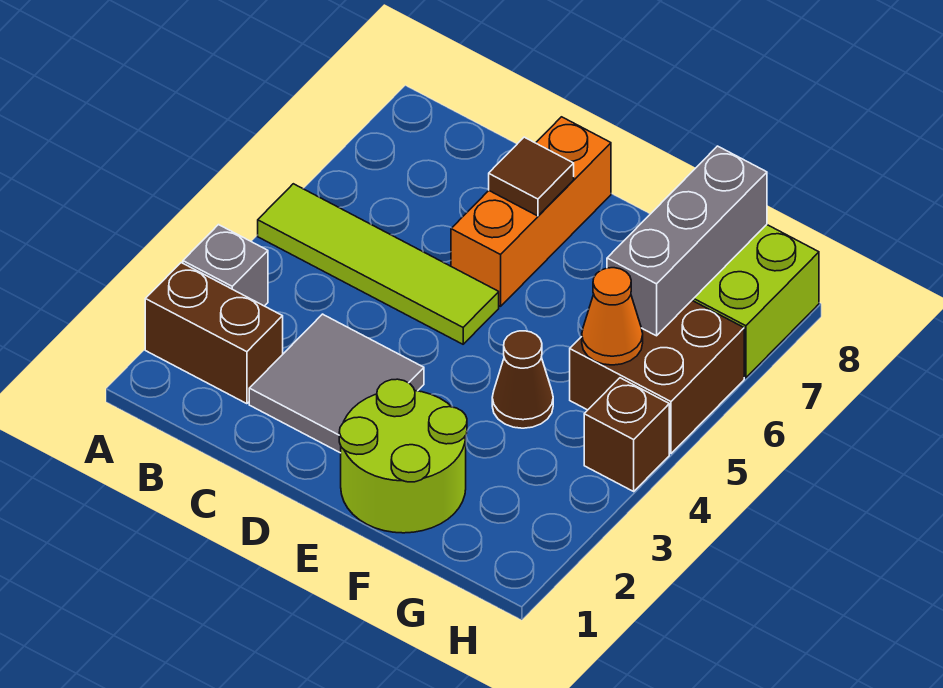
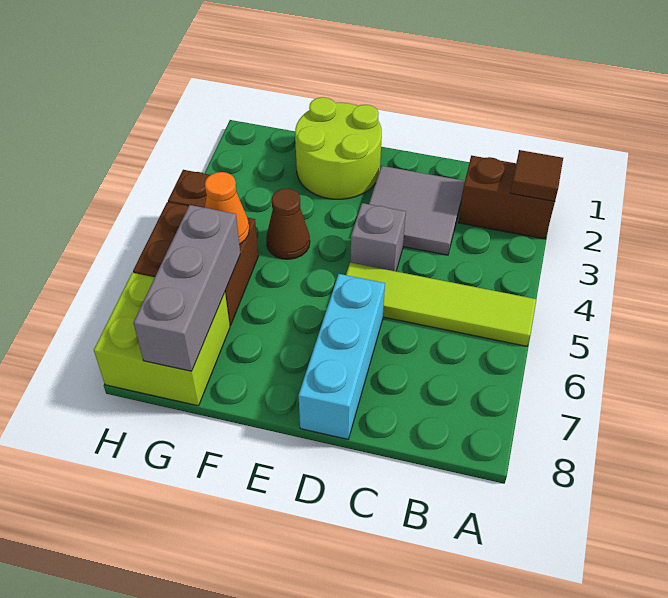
grey brick A3 level 1 -> grey brick D4 level 1
orange brick D6:D8 level 1 -> cyan brick D6:D8 level 1
brown tile D7 level 2 -> brown tile A2 level 2

